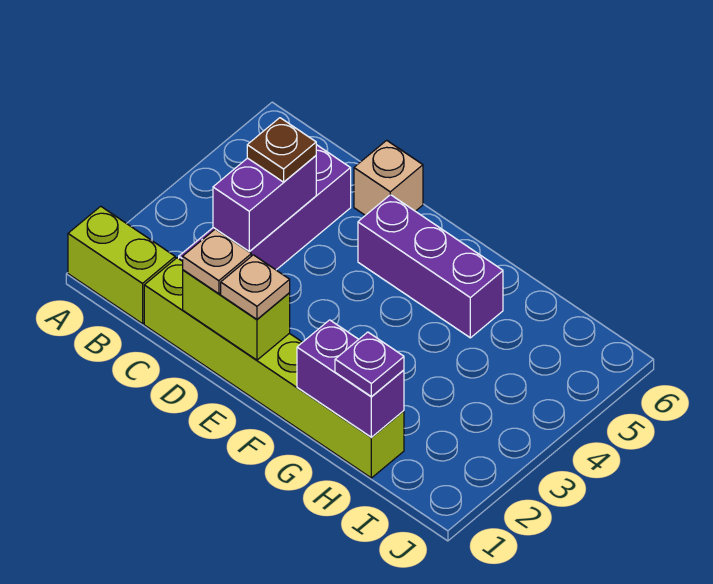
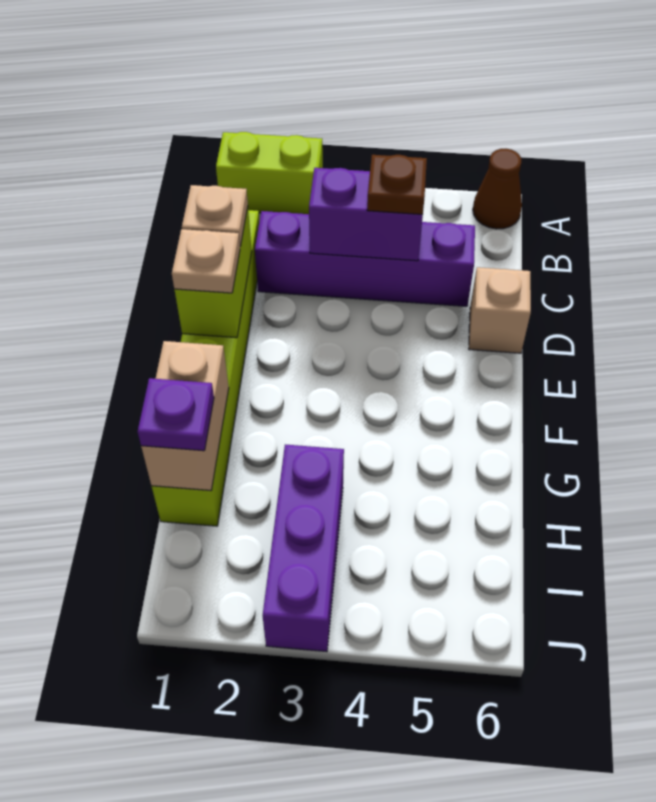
lime brick A1:B1 level 1 -> lime brick A1:A2 level 1
none -> brown cone A6 level 1
purple brick E5:G5 level 1 -> purple brick H3:J3 level 1
purple brick G1:H1 level 2 -> tan brick G1:H1 level 2

